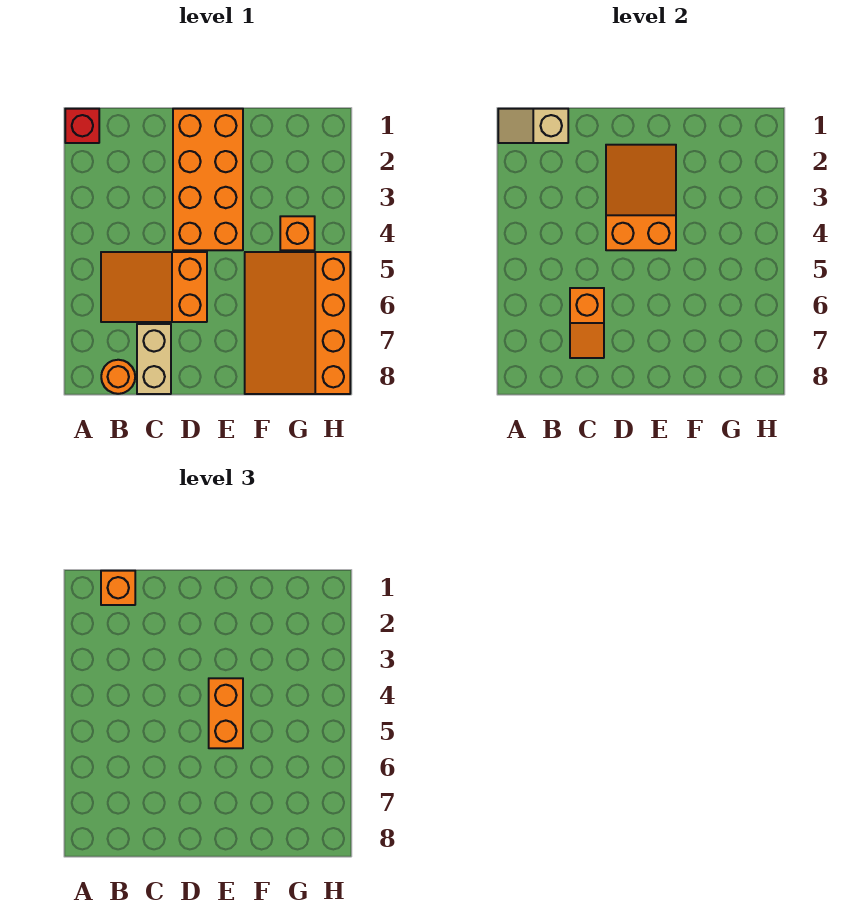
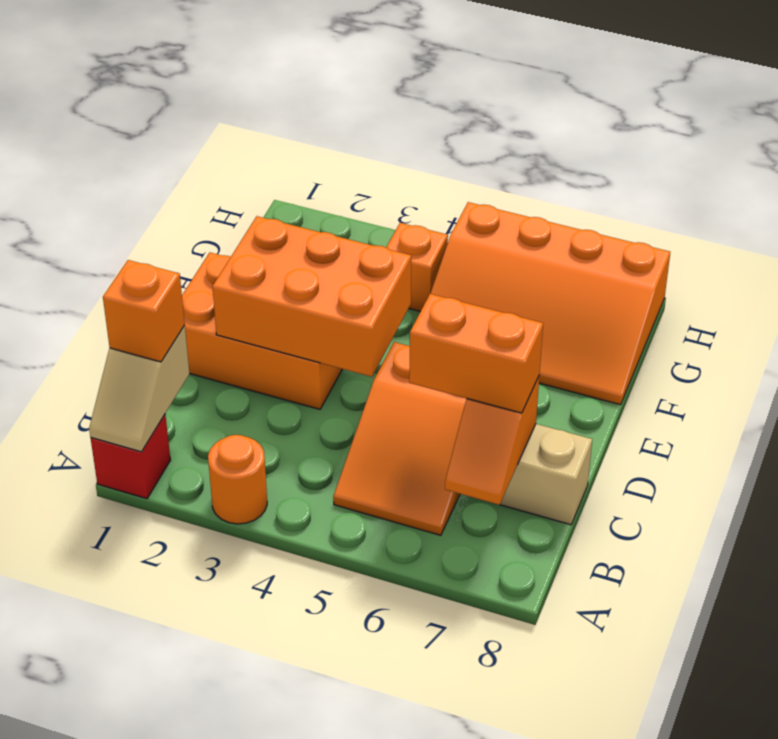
orange round brick B8 level 1 -> orange round brick A3 level 1
orange slope C6:C7 level 2 top 6 -> orange slope B7:C7 level 2 top C
orange brick D1:E4 level 1 -> orange brick D1:E3 level 1
orange slope D2:E4 level 2 top 4 -> orange brick D2:E4 level 2
orange brick E4:E5 level 3 -> orange brick C6:C7 level 3

